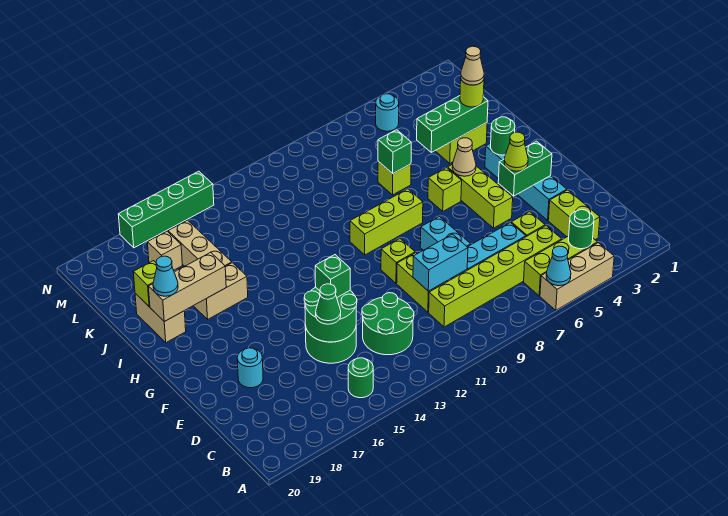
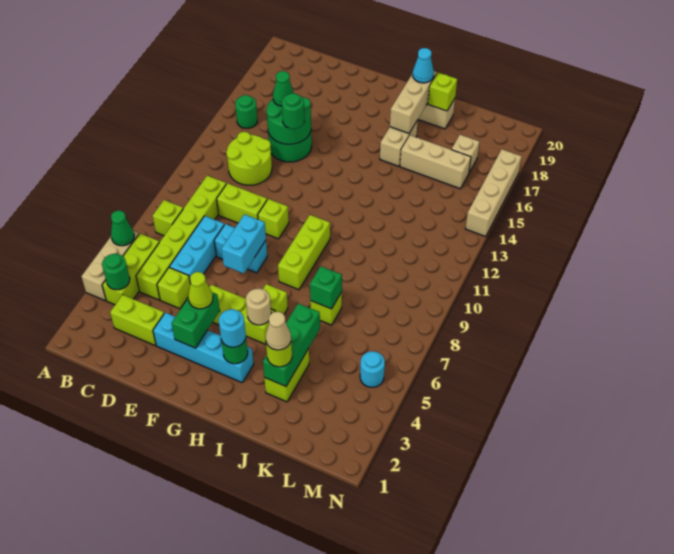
cyan cone A6 level 2 -> green cone A6 level 2
none -> lime brick B8 level 1
green round brick C12:D13 level 1 -> lime round brick C12:D13 level 1
cyan brick D9:D10 level 2 -> cyan brick F7:F8 level 2
green brick E14 level 3 -> green round brick E14 level 3
cyan round brick E18 level 1 -> cyan round brick H3 level 3
tan cone H5 level 2 -> tan round brick H5 level 2
green brick N14:N17 level 1 -> tan brick N14:N17 level 1

